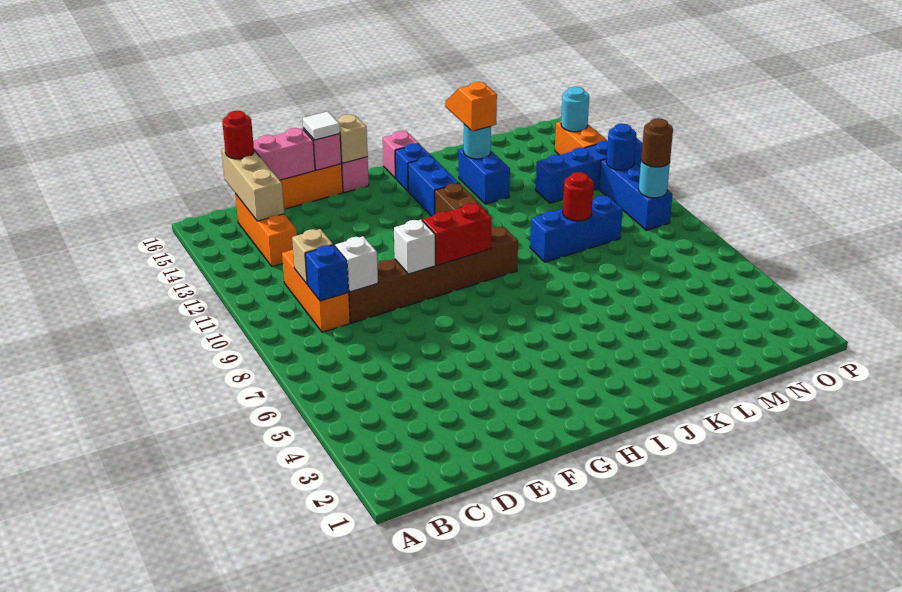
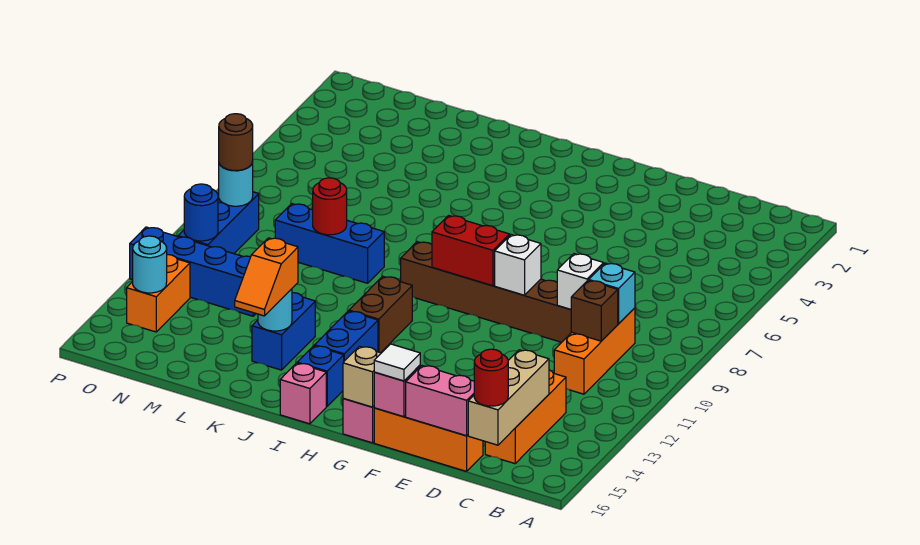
blue brick C9 level 2 -> cyan brick C9 level 2
tan brick C10 level 2 -> brown brick C10 level 2

